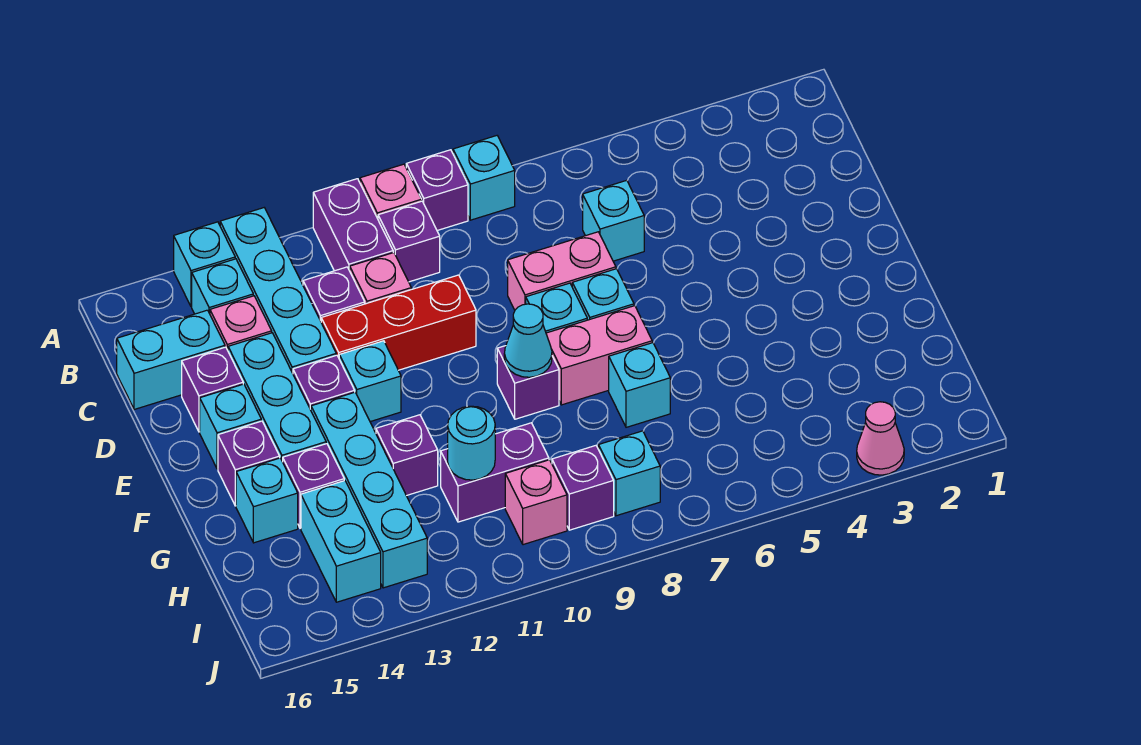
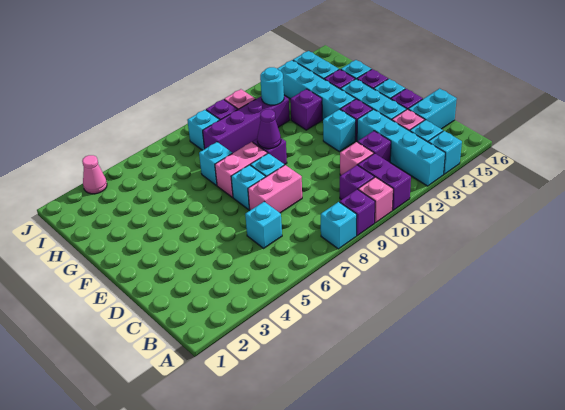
red brick D10:D12 level 1 -> none
cyan cone F9 level 2 -> purple cone F9 level 2
purple brick H10:H11 level 1 -> purple brick H8:H11 level 1

